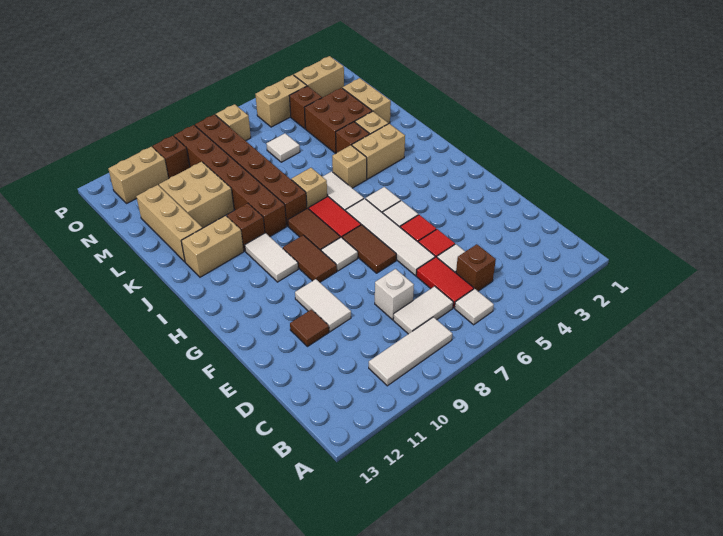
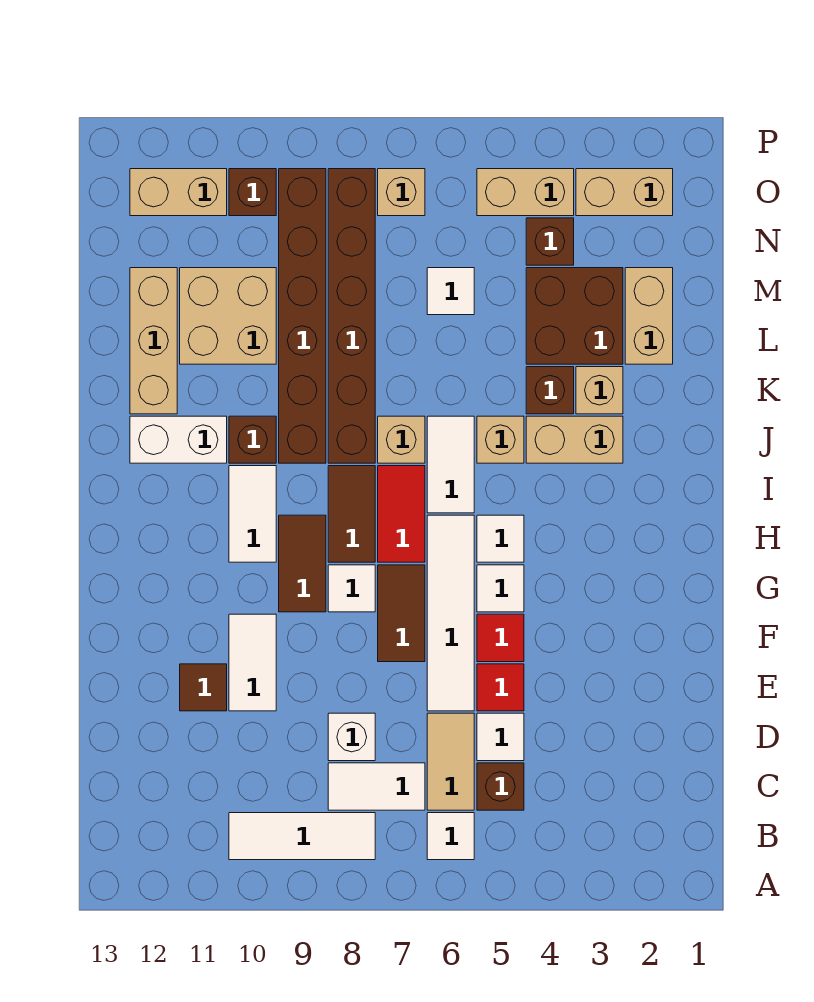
red tile C6:D6 level 1 -> tan tile C6:D6 level 1
tan brick J11:J12 level 1 -> white brick J11:J12 level 1

